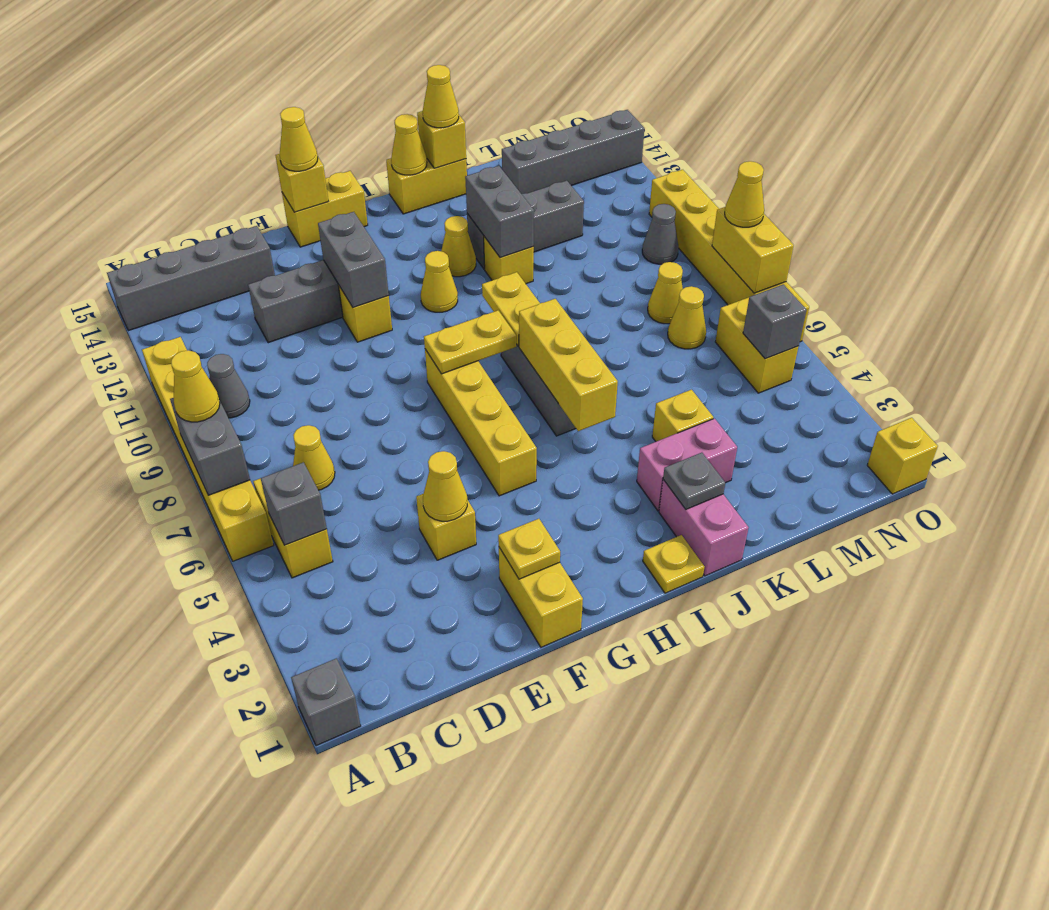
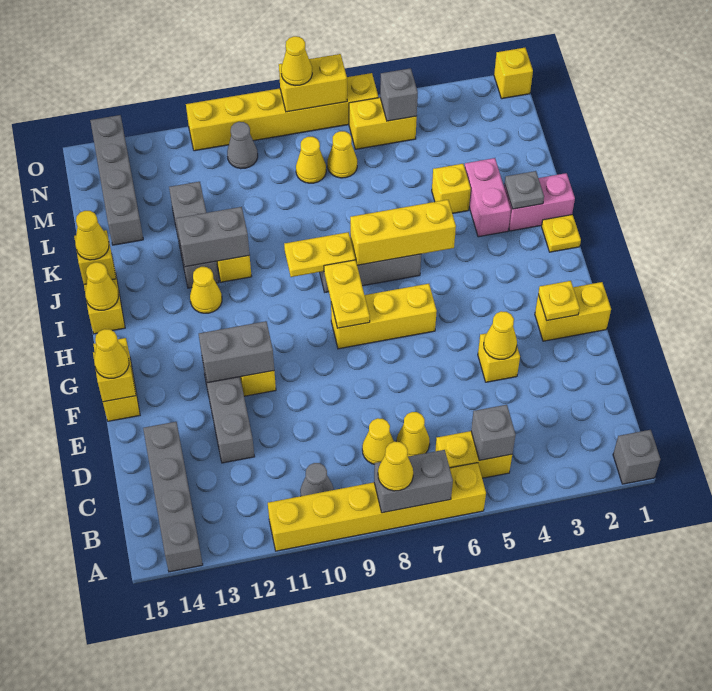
yellow brick G5:G8 level 1 -> yellow brick G6:G8 level 1
yellow cone H11 level 1 -> yellow cone C8 level 1

